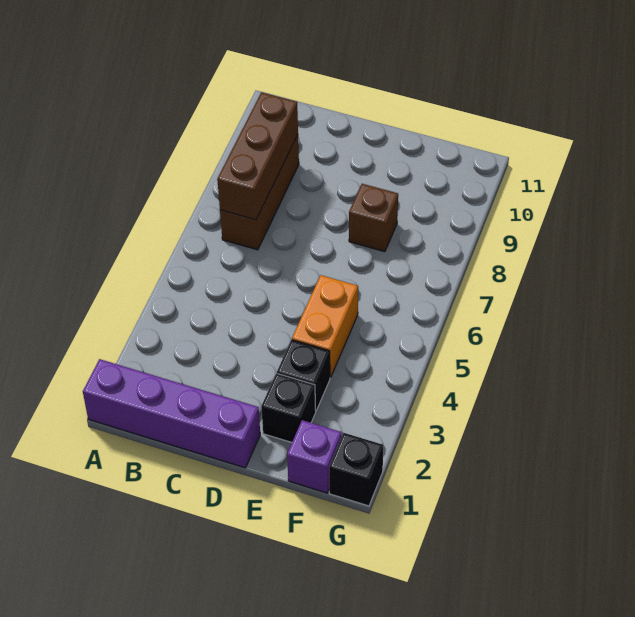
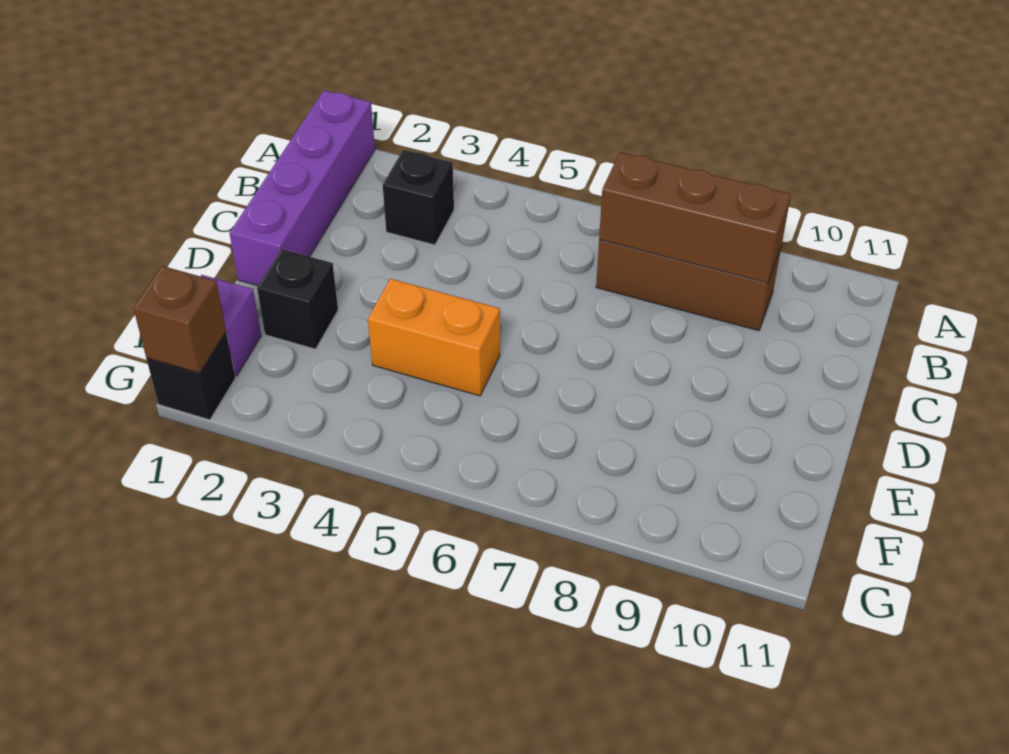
black brick E3 level 1 -> black brick B3 level 1
brown brick E8 level 1 -> brown brick G1 level 2

